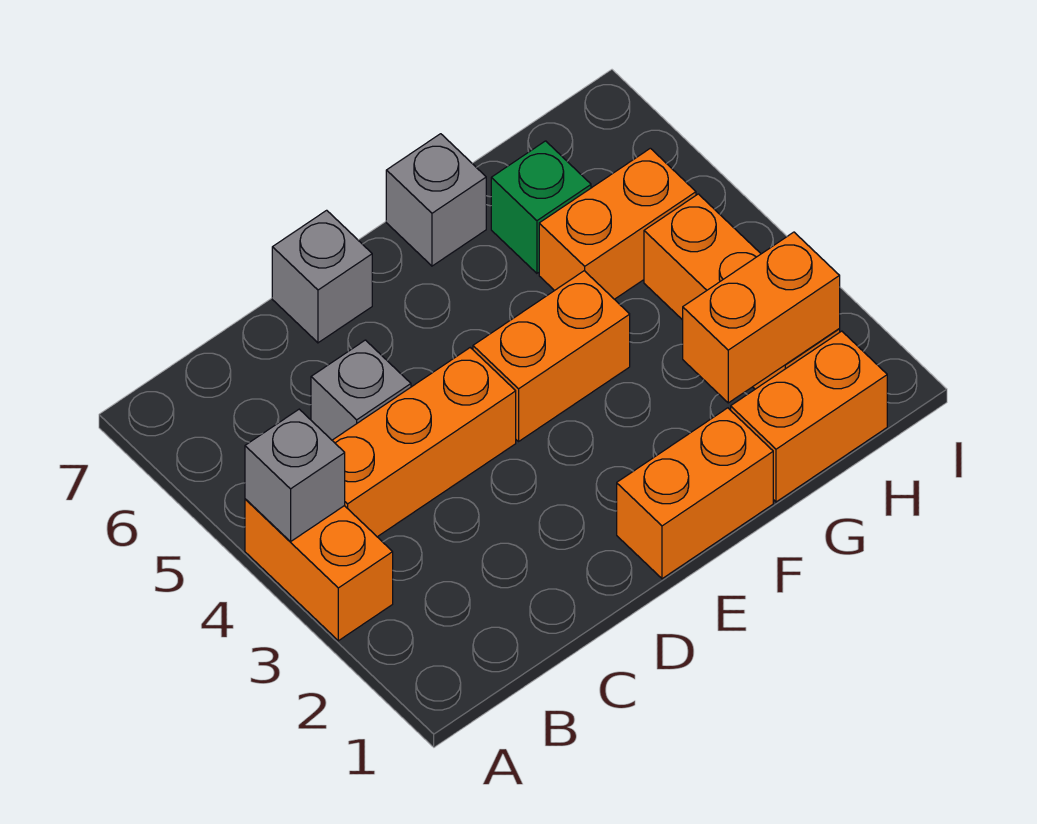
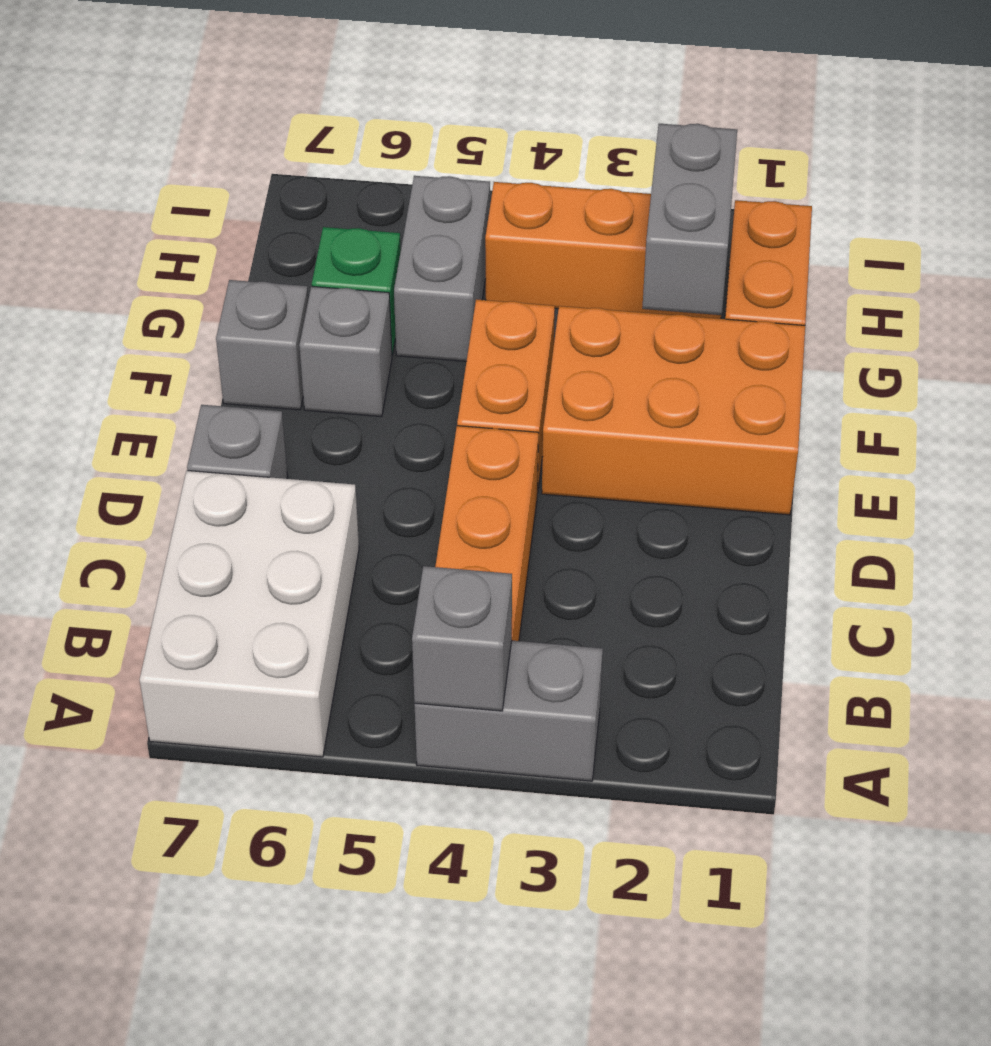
orange brick A3:A4 level 1 -> grey brick A3:A4 level 1
none -> white brick A6:C7 level 1
grey brick C5 level 1 -> grey brick F6 level 1
orange brick E1:F1 level 1 -> orange brick E1:F3 level 1
orange brick G2:H2 level 2 -> grey brick G2:H2 level 2
orange brick G5:H5 level 1 -> grey brick G5:H5 level 1

